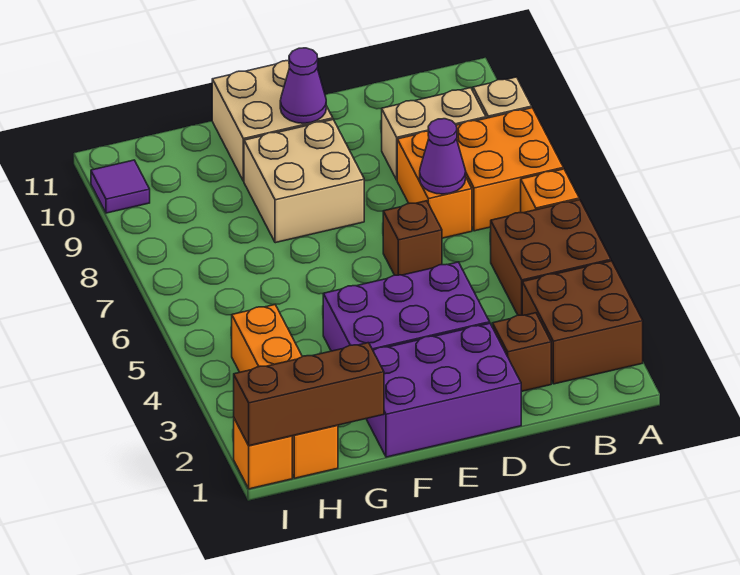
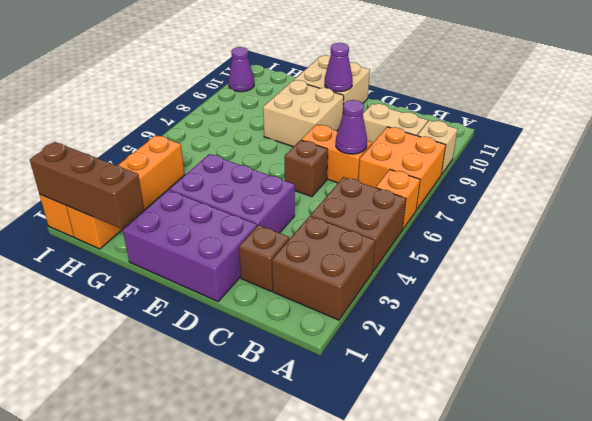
orange brick C7:C8 level 1 -> orange brick C7:D7 level 1
purple tile I10 level 1 -> purple cone I10 level 1

